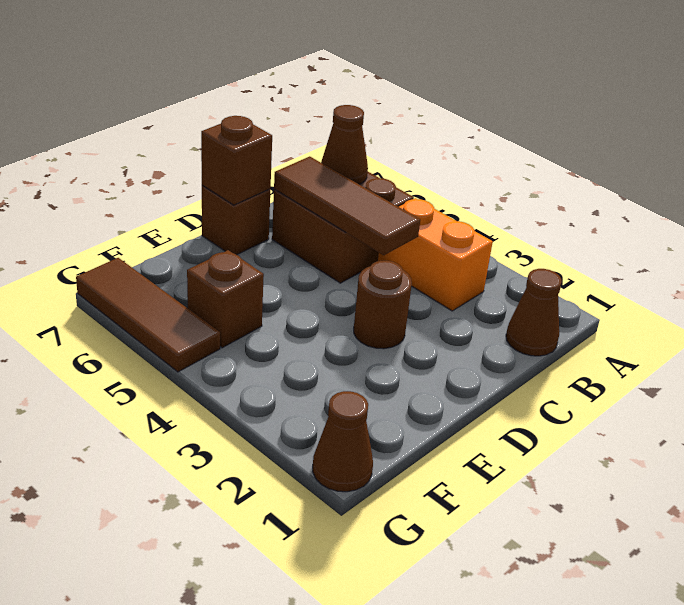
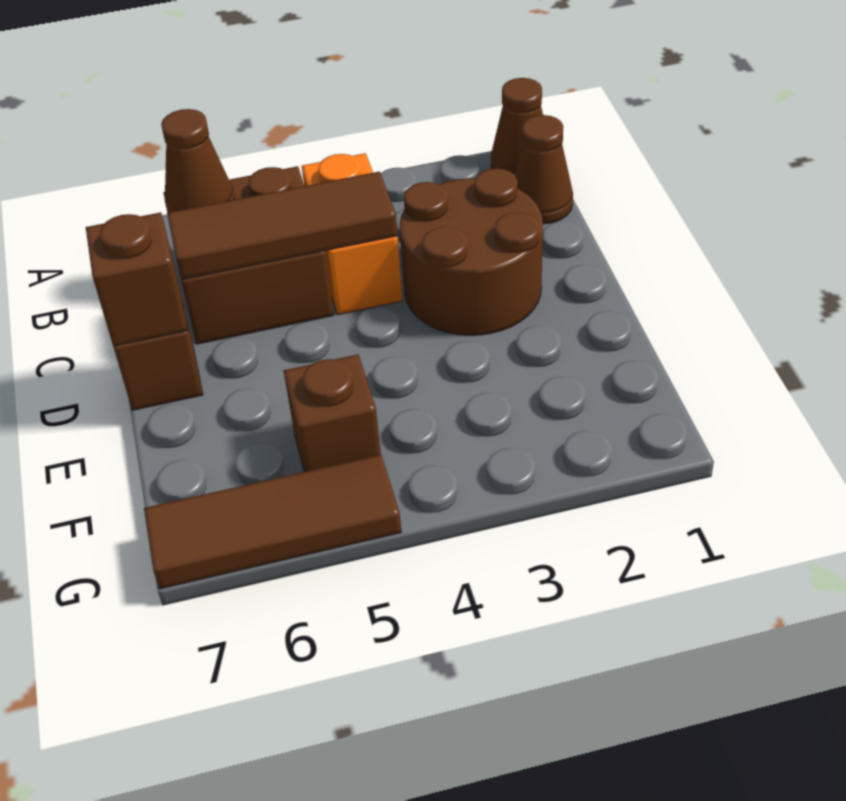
orange brick B3:B4 level 1 -> orange brick B4:C4 level 1
brown round brick D3 level 1 -> brown round brick C2:D3 level 1
brown cone G1 level 1 -> brown cone A1 level 1

